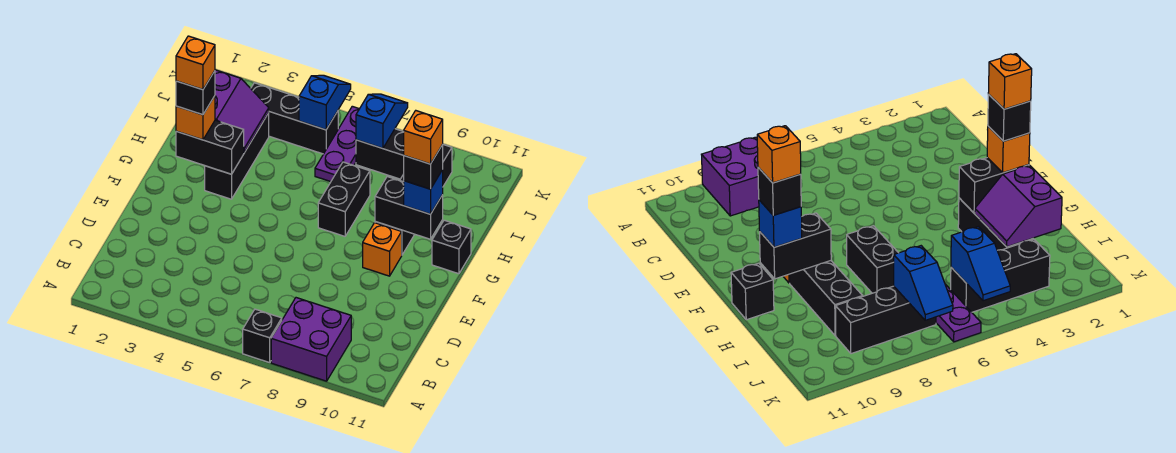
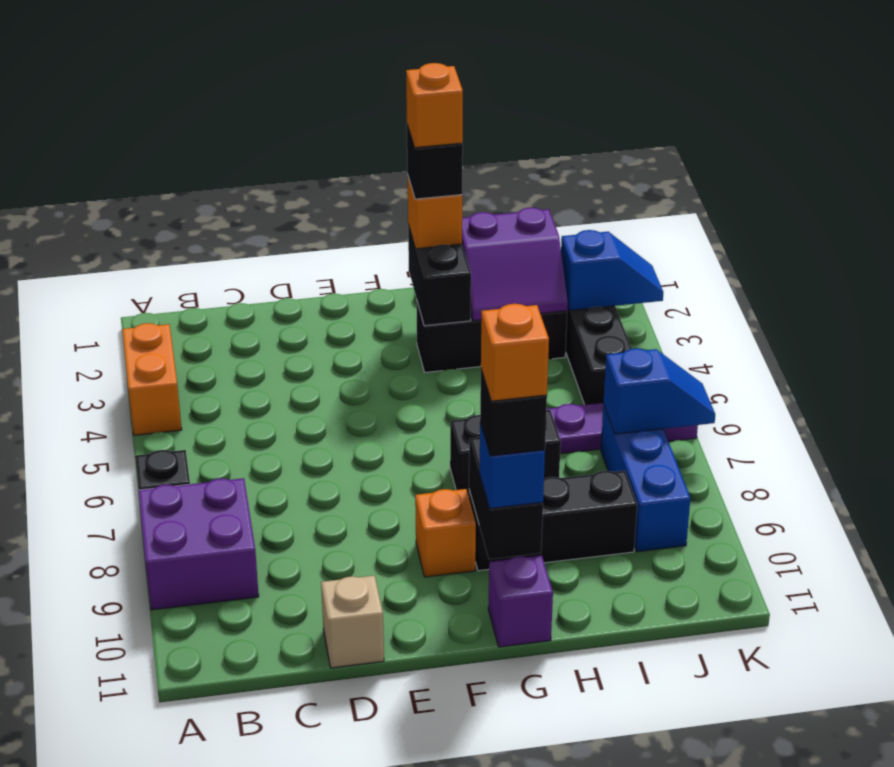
none -> orange brick A3:A4 level 1
none -> tan brick D11 level 1
black brick G11 level 1 -> purple brick G11 level 1
blue slope J5:K5 level 2 top J -> blue slope J3:K3 level 2 top J
black brick J7:J9 level 1 -> blue brick J7:J9 level 1

